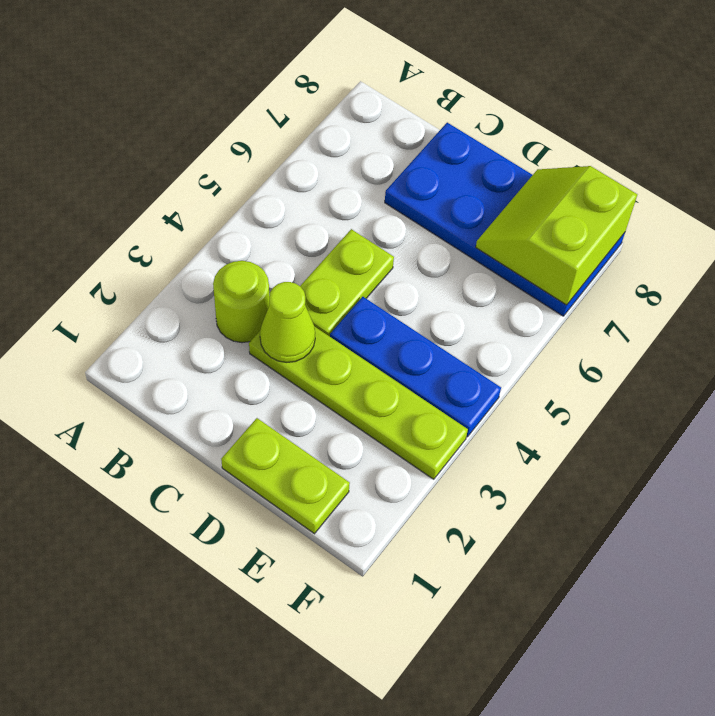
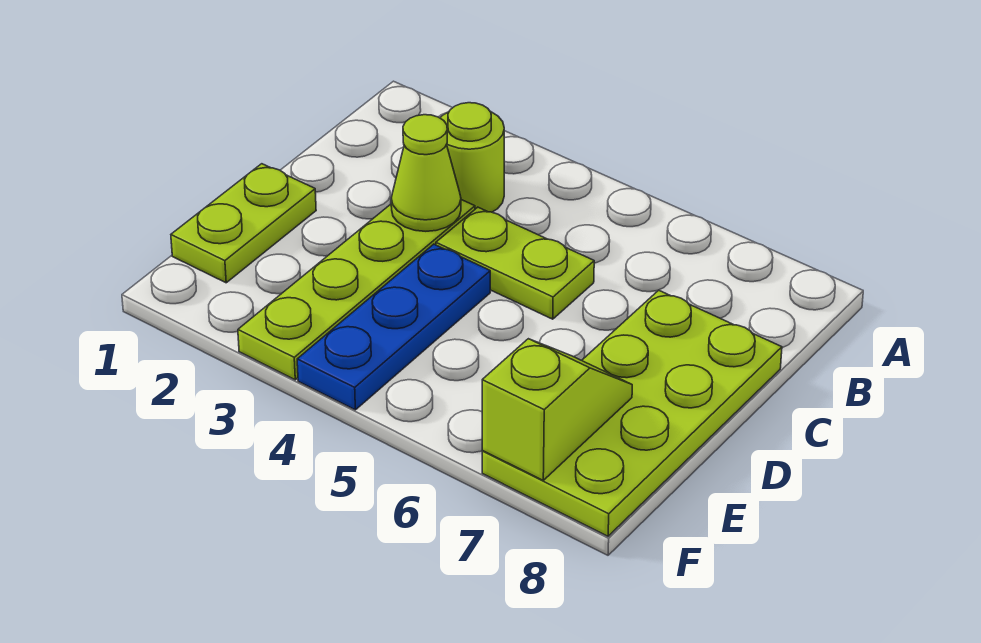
blue plate C7:F8 level 1 -> lime plate C7:F8 level 1
lime slope E7:F8 level 2 top F -> lime slope E7:F7 level 2 top F

